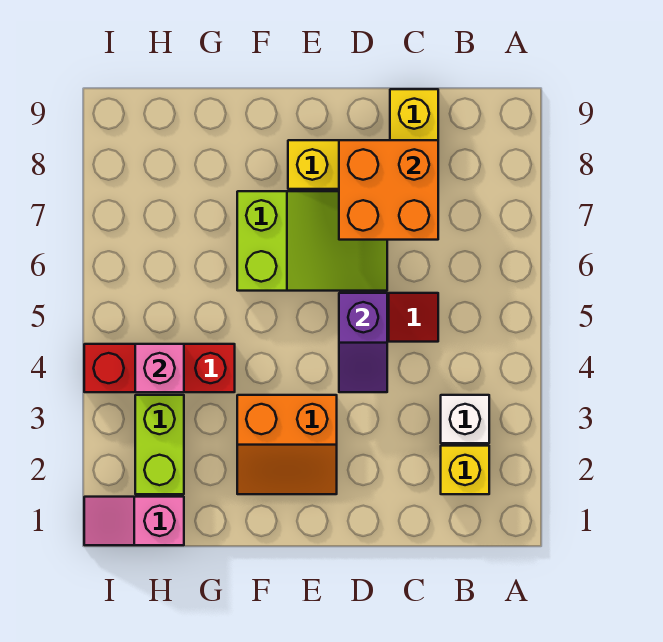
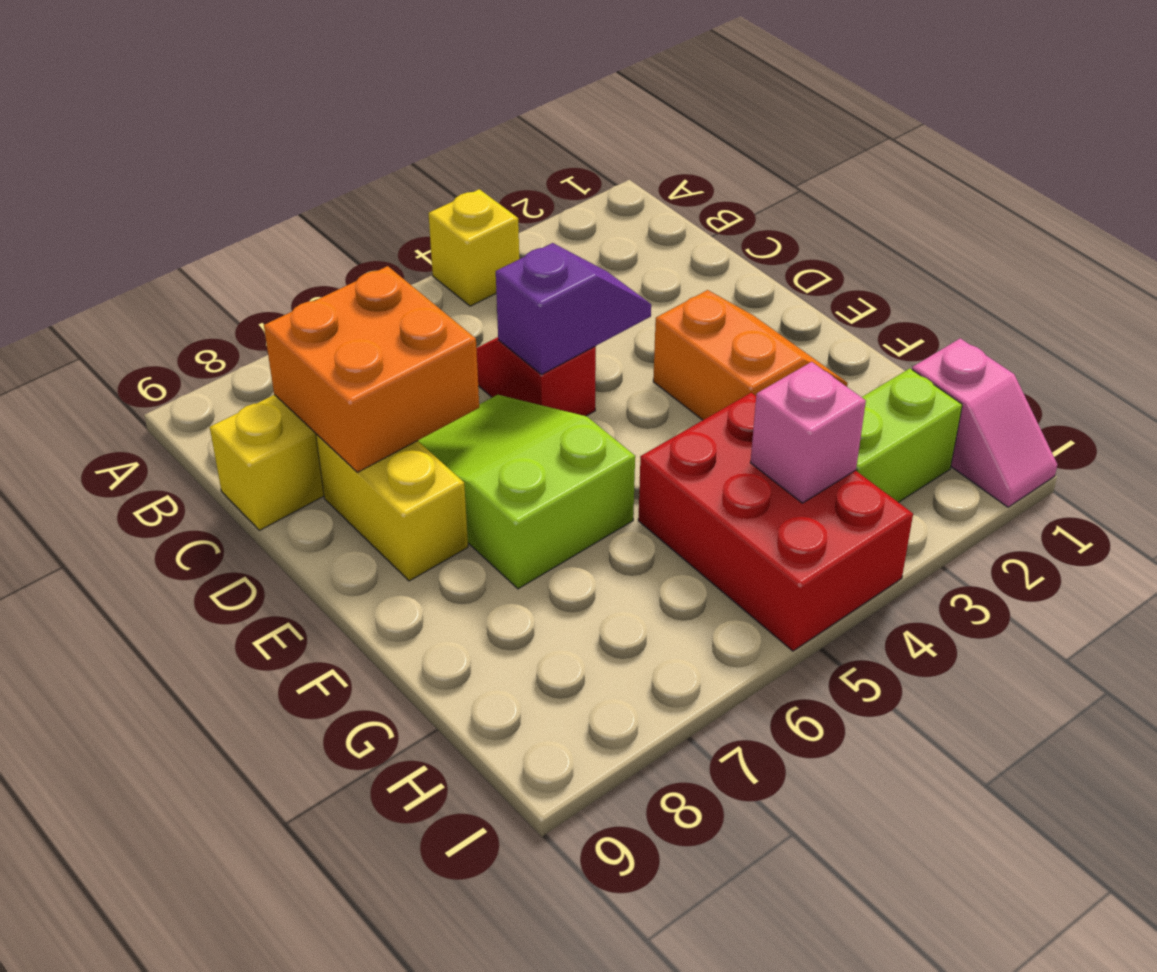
yellow brick B2 level 1 -> yellow brick A4 level 1
white brick B3 level 1 -> none
red brick G4:I4 level 1 -> red brick G4:I5 level 1

